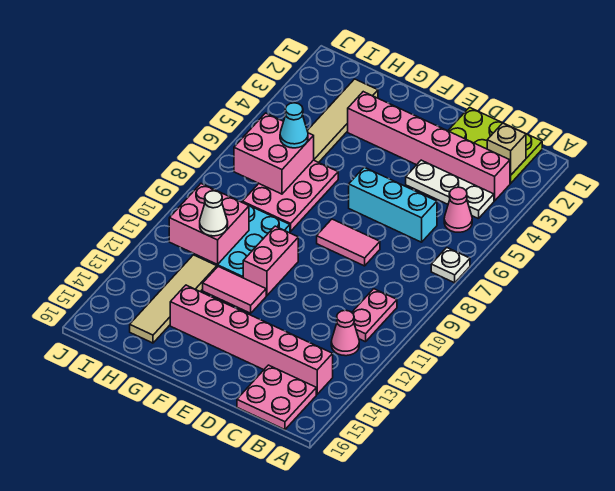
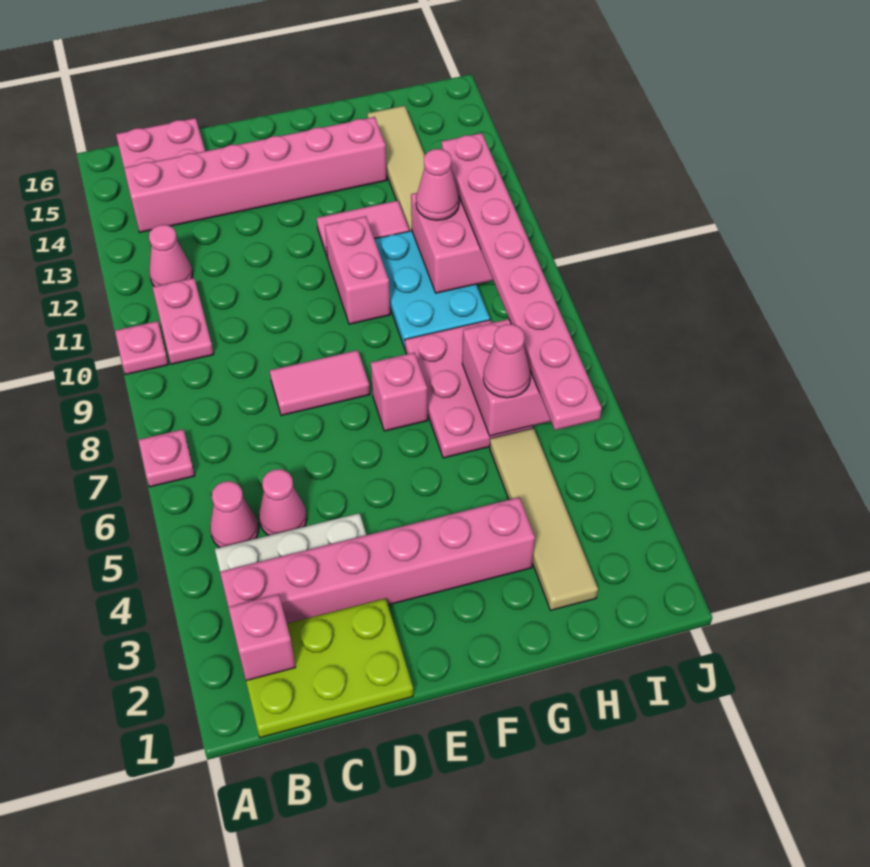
white plate A7 level 1 -> pink plate A7 level 1
none -> pink plate A10 level 1
tan brick B2 level 2 -> pink brick B2 level 2
none -> pink cone C5 level 1
cyan brick C6:E6 level 1 -> none
none -> pink brick F7 level 1
cyan cone H6 level 3 -> pink cone H6 level 3
white cone H11 level 3 -> pink cone H11 level 3
none -> pink plate I5:I12 level 3

